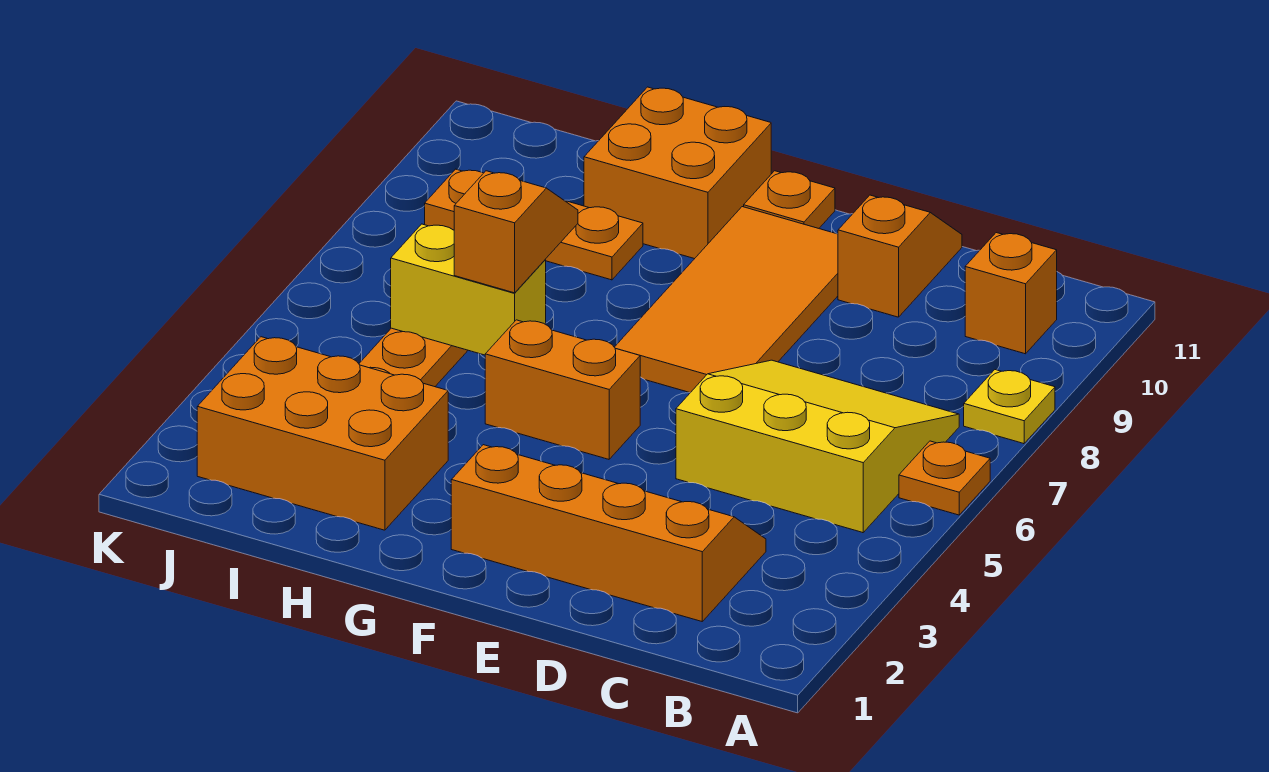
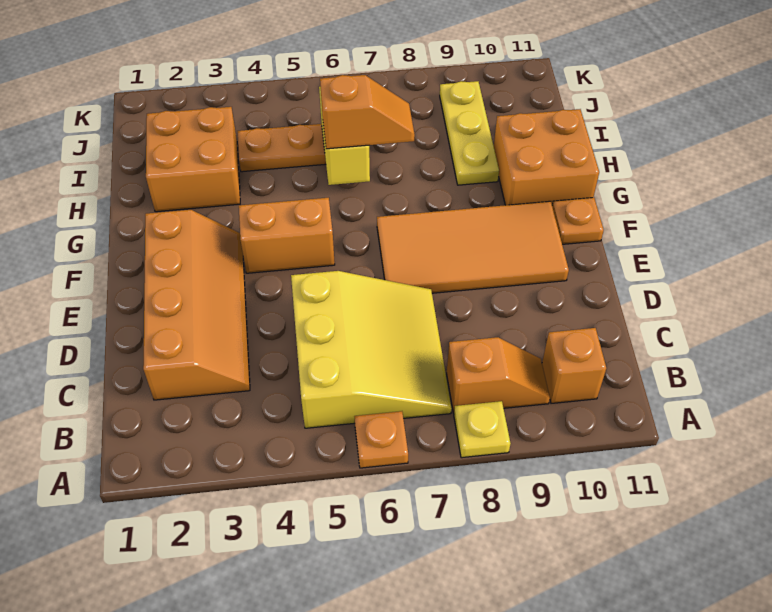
orange slope D10:D11 level 1 top 10 -> orange slope B8:B9 level 1 top 8
orange brick F5:G5 level 1 -> orange brick F4:F5 level 1
orange brick H2:J3 level 1 -> orange brick H2:I3 level 1
orange plate H9:J9 level 1 -> yellow plate H9:J9 level 1

